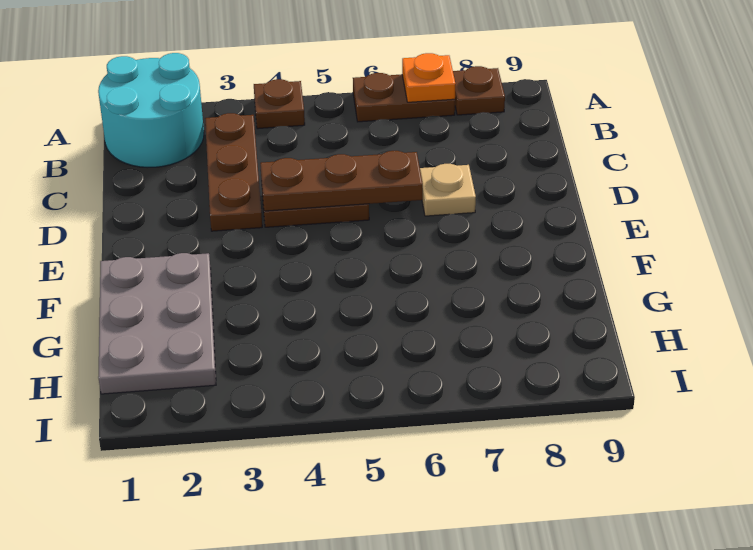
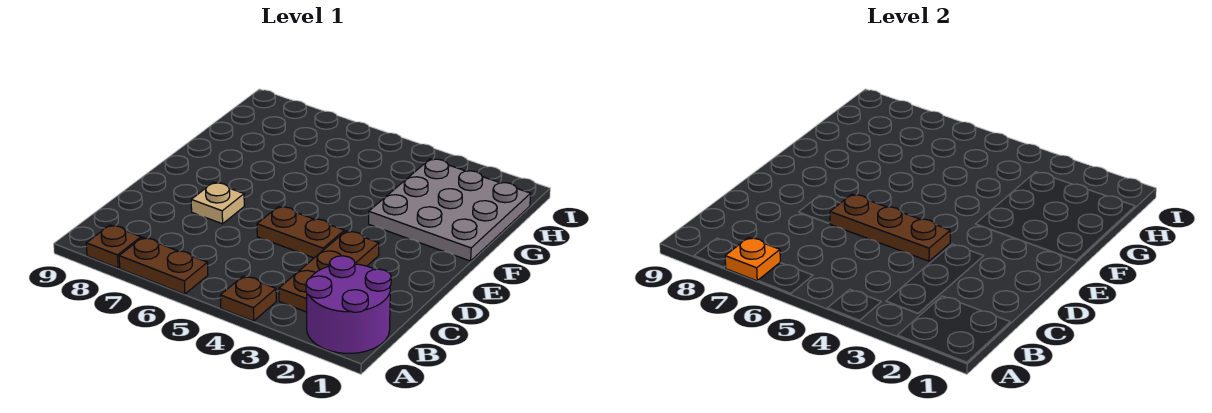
cyan round brick A1:B2 level 1 -> purple round brick A1:B2 level 1
grey plate F1:H2 level 1 -> grey plate F1:H3 level 1

